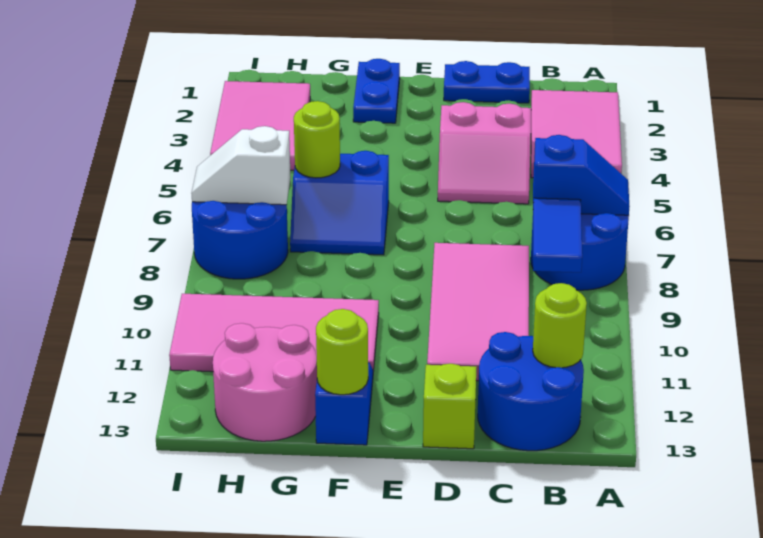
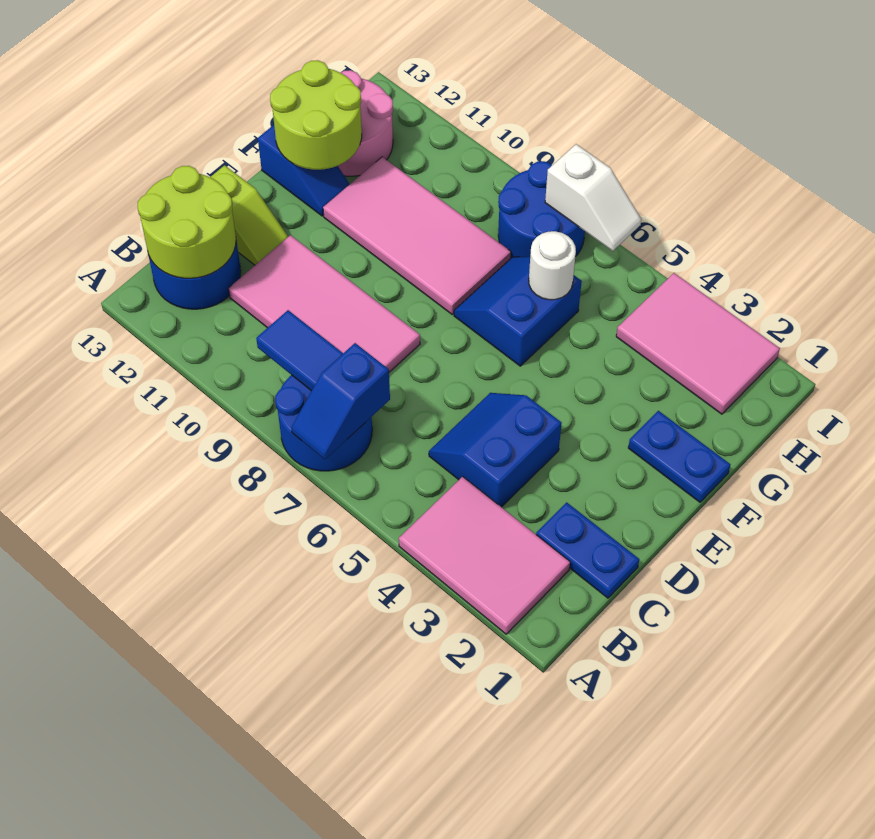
lime round brick B12 level 2 -> lime round brick B12:C13 level 2
blue plate C1:D1 level 1 -> blue plate C1:C2 level 1
pink slope C4:D5 level 1 top 4 -> blue slope C4:D5 level 1 top 4
pink tile F10:I11 level 1 -> pink tile F8:G11 level 1
lime round brick F13 level 2 -> lime round brick F12:G13 level 2
lime round brick G6 level 2 -> white round brick G6 level 2
white slope H7:I7 level 2 top H -> white slope I6:I7 level 2 top 7

